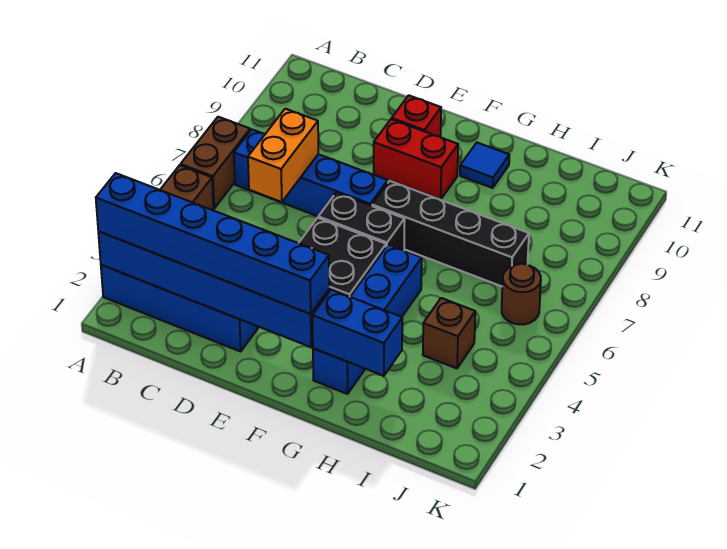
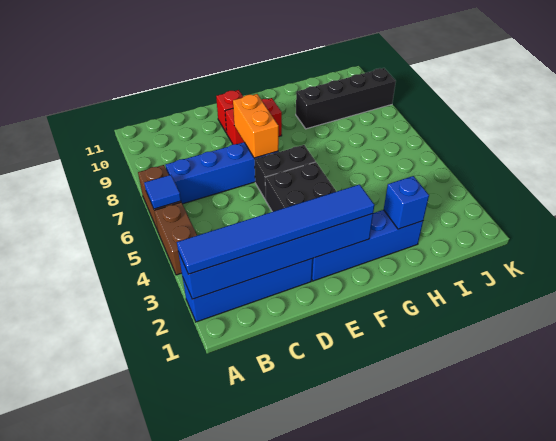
blue brick A2:F2 level 3 -> blue tile A2:F2 level 3
orange brick C6:C7 level 2 -> orange brick E7:E8 level 2
black brick F7:I7 level 1 -> black brick H9:K9 level 1
blue brick G2:G5 level 1 -> blue brick E2:H2 level 1
blue brick G2:H2 level 2 -> blue brick H2 level 2
blue tile G10 level 1 -> blue tile A6 level 2
brown brick I4 level 1 -> none
brown round brick J6 level 1 -> none

